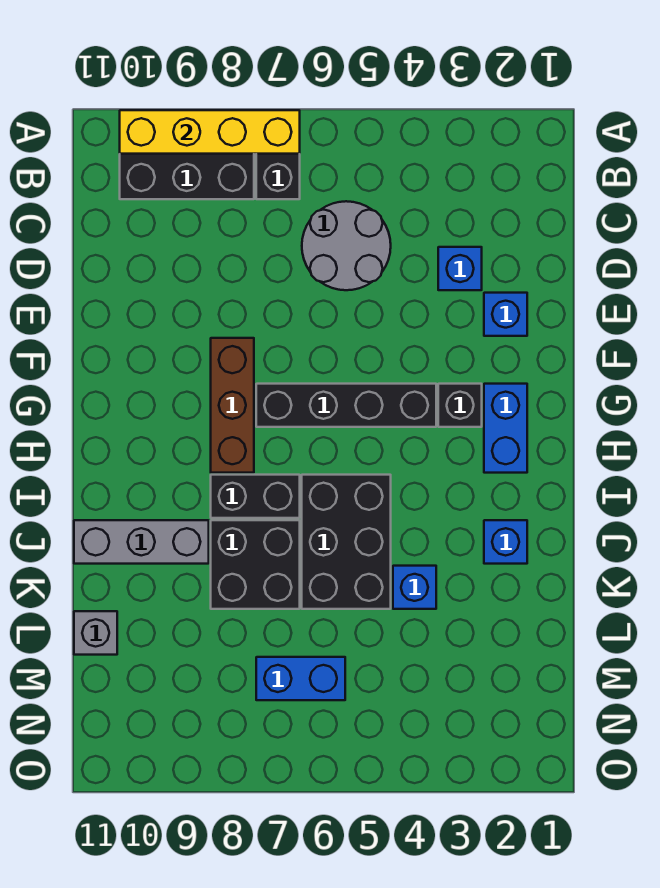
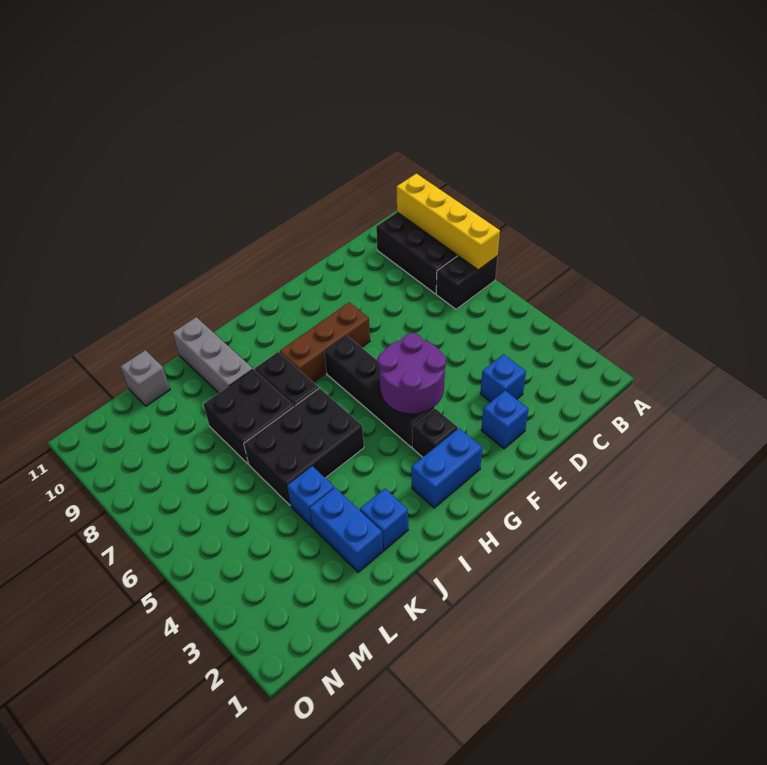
grey round brick C5:D6 level 1 -> none
none -> purple round brick F4:G5 level 2
blue brick M6:M7 level 1 -> blue brick K2:K3 level 1

